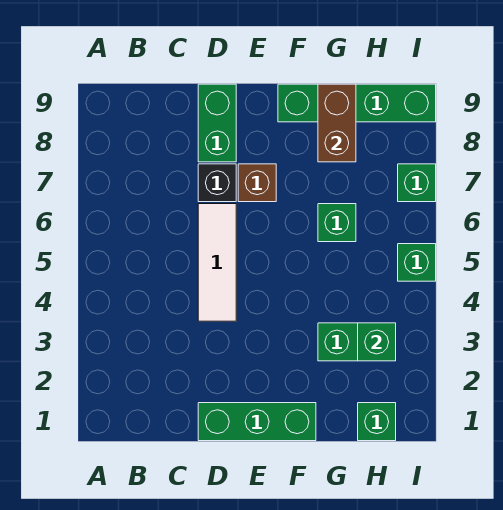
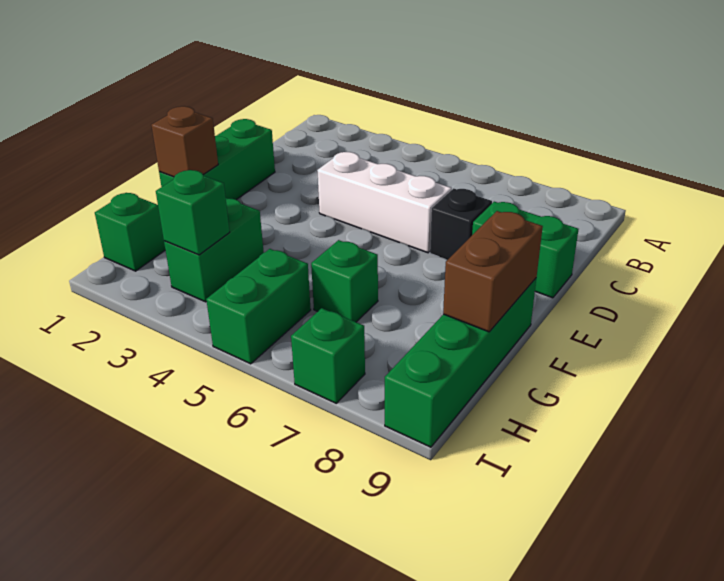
white tile D4:D6 level 1 -> white brick D4:D6 level 1
brown brick E7 level 1 -> brown brick F1 level 2
brown brick G8:G9 level 2 -> brown brick F9:G9 level 2
green brick I5 level 1 -> green brick H5:I5 level 1

